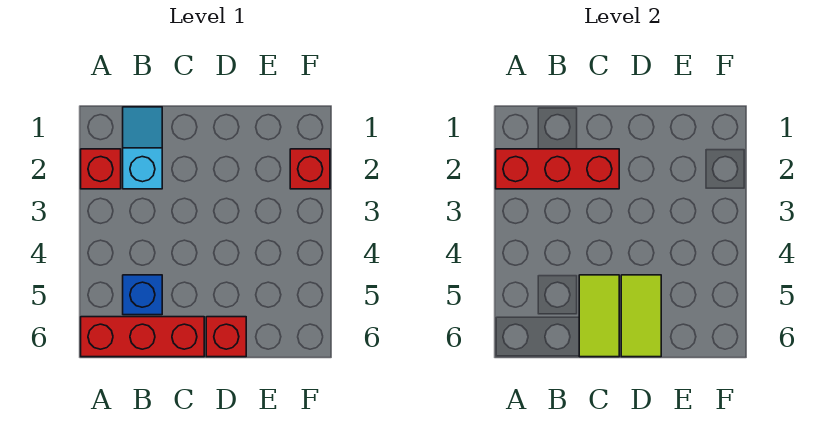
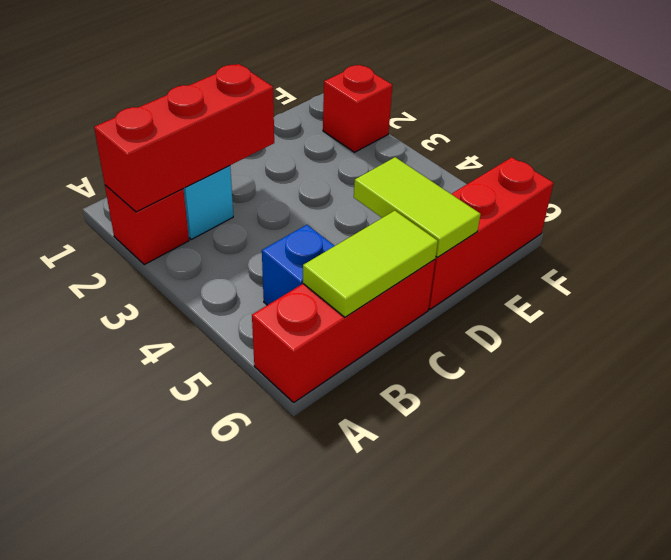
lime tile C5:C6 level 2 -> lime tile B6:C6 level 2
red brick D6 level 1 -> red brick D6:F6 level 1

